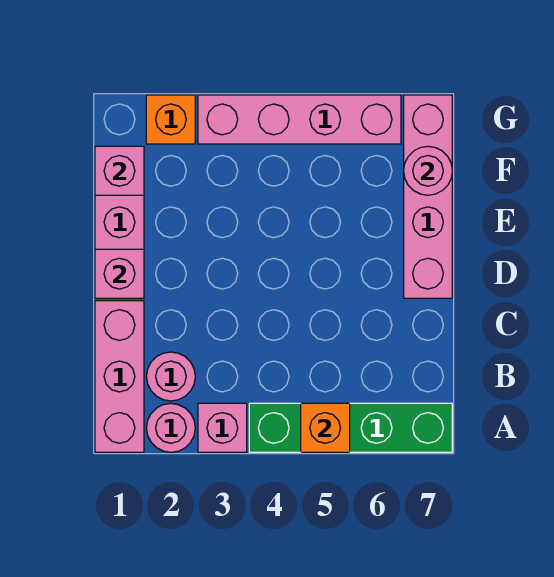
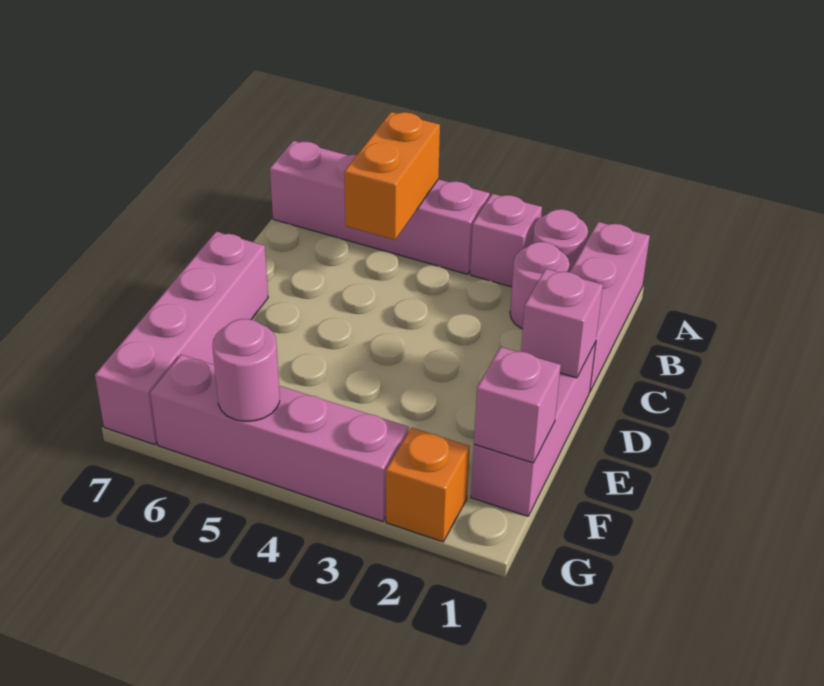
green brick A4:A7 level 1 -> pink brick A4:A7 level 1
orange brick A5 level 2 -> orange brick A5:B5 level 2
pink round brick F7 level 2 -> pink round brick G5 level 2

